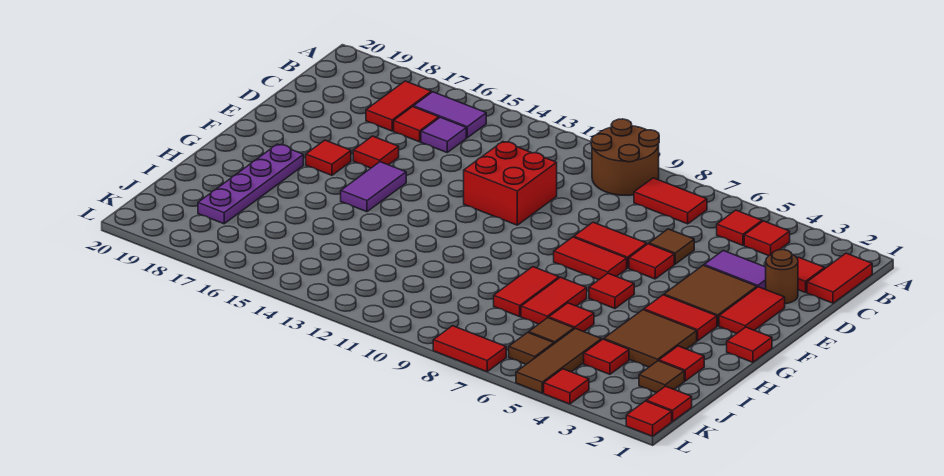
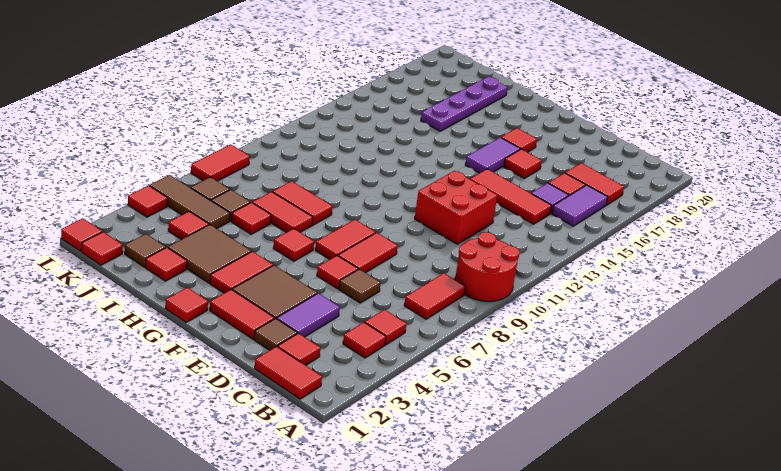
brown round brick A9:B10 level 1 -> red round brick A9:B10 level 1
none -> red tile C14:E14 level 1
brown round brick D2 level 1 -> brown tile D2 level 1
purple tile F15:G15 level 1 -> purple tile F15:F16 level 1
purple plate G18:J18 level 1 -> purple plate I16:I19 level 1

